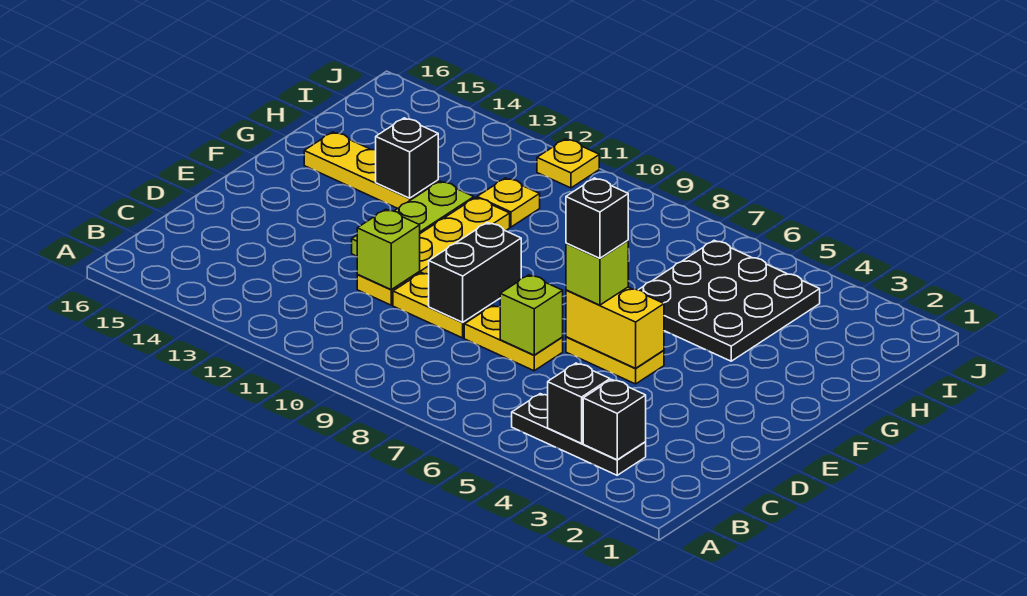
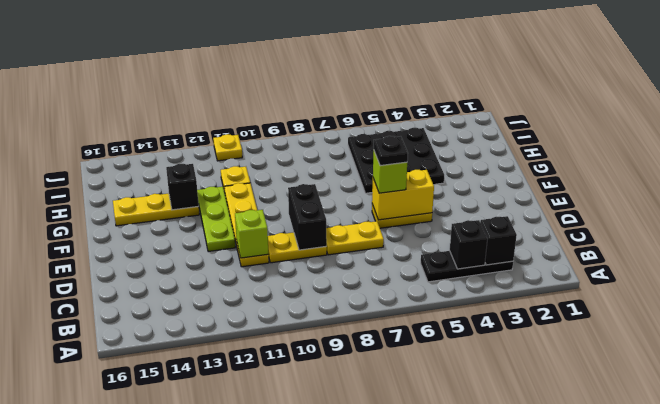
lime brick D7 level 2 -> none
black brick E6 level 4 -> black plate E6 level 4

